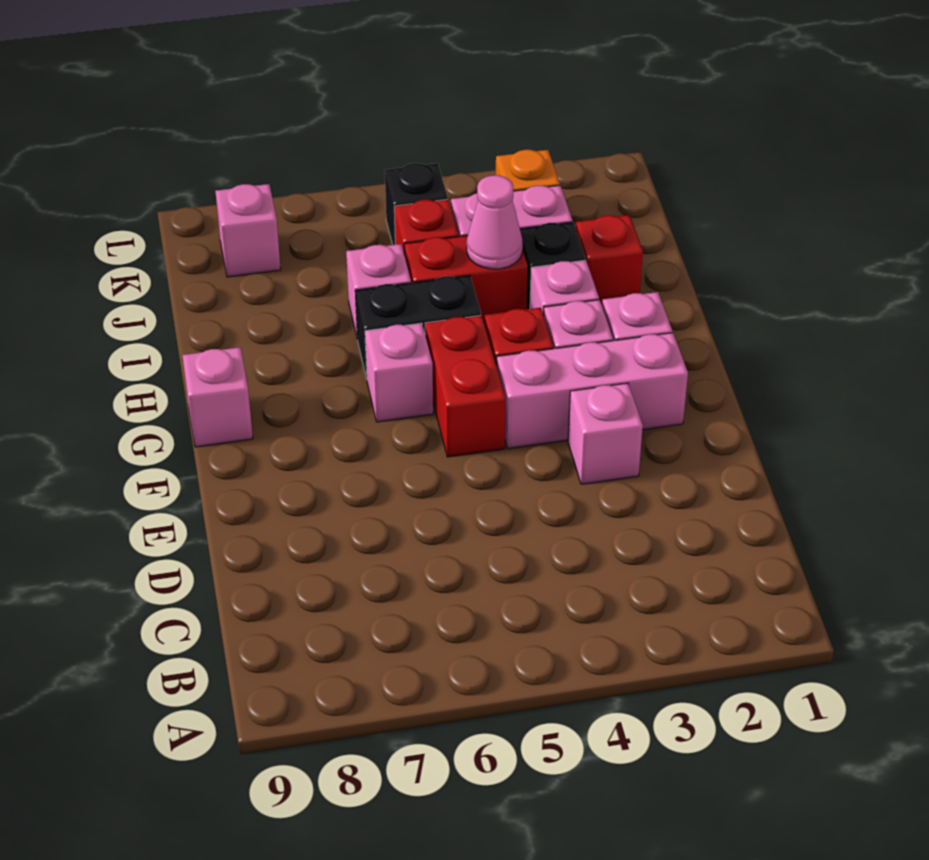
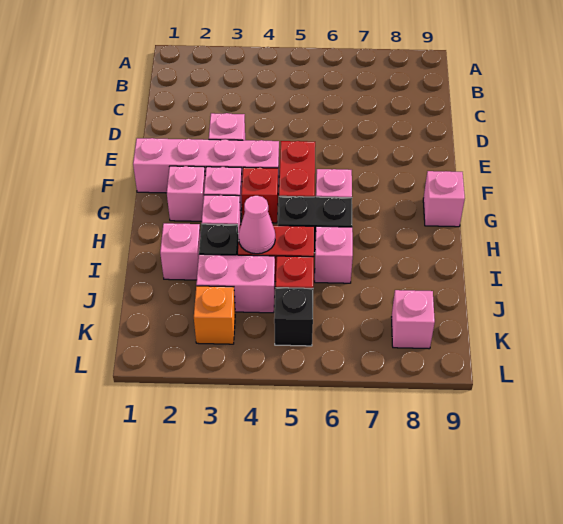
pink brick F2:F4 level 1 -> pink brick F1:F4 level 1
red brick I2 level 1 -> pink brick I2 level 1

